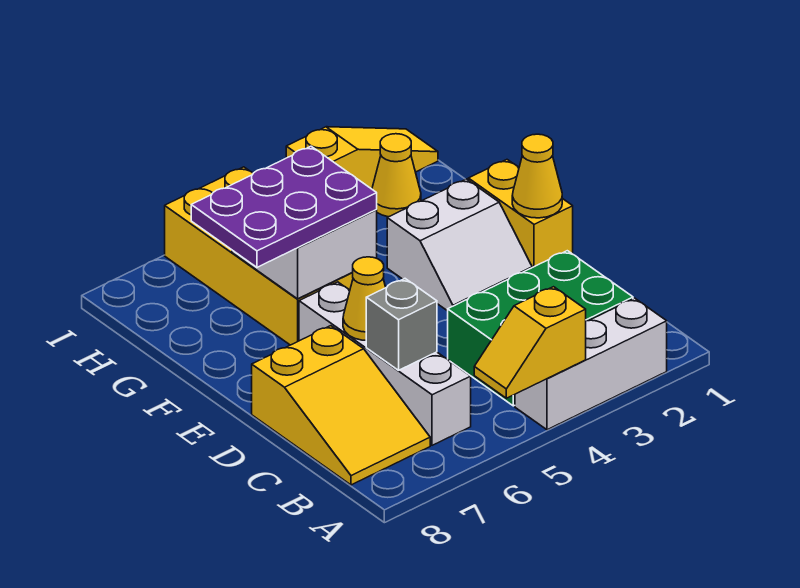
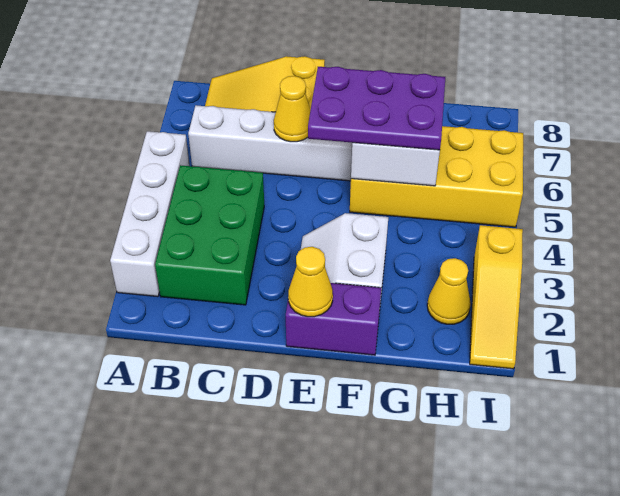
white brick A2:A4 level 1 -> white brick A2:A5 level 1
yellow slope A4:A5 level 2 top 4 -> none
grey brick C6 level 2 -> none
yellow brick E1:F1 level 1 -> purple brick E1:F1 level 1
purple plate F5:G7 level 3 -> purple plate E5:G6 level 3

